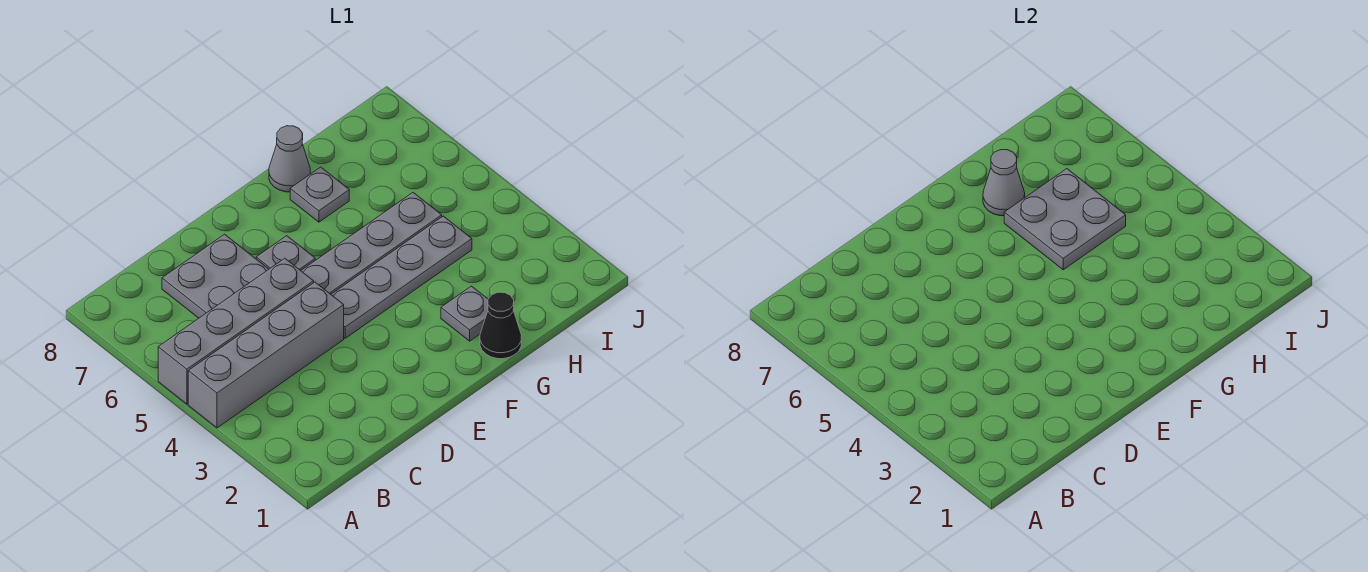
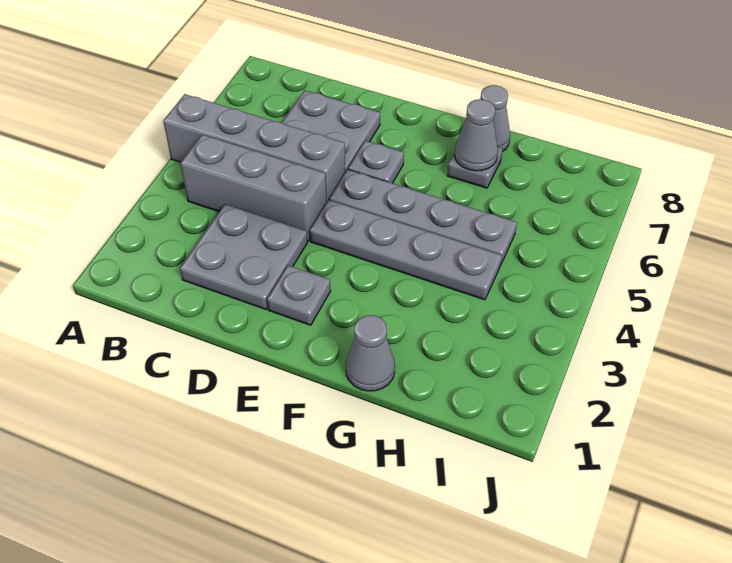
grey brick A4:D4 level 1 -> grey brick B4:D4 level 1
black cone G1 level 1 -> grey cone G1 level 1
grey plate G2 level 1 -> grey plate E2 level 1
grey plate G5:H6 level 2 -> grey plate C2:D3 level 1

